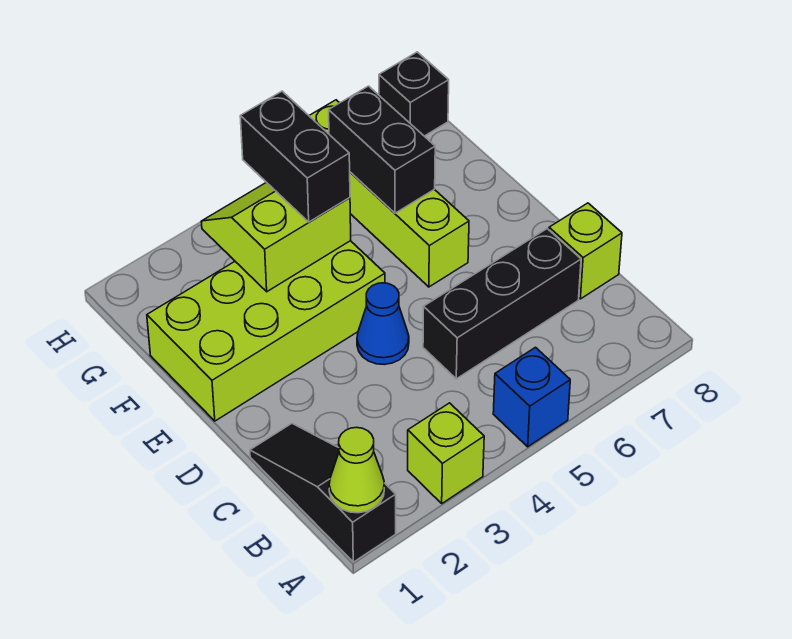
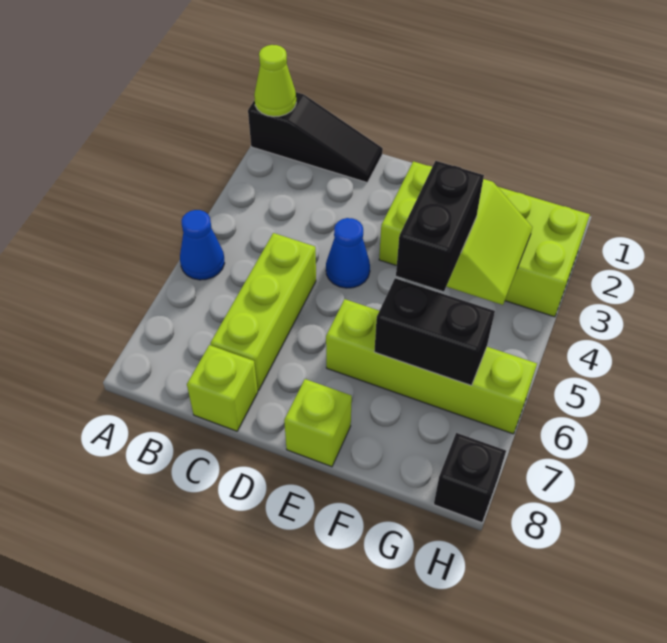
lime brick A3 level 1 -> lime brick E8 level 1
blue brick A5 level 1 -> blue cone A5 level 1
black brick C5:C7 level 1 -> lime brick C5:C7 level 1
lime brick E1:F4 level 1 -> lime brick E2:H3 level 1
black brick F4:G4 level 3 -> black brick F4:F5 level 3

